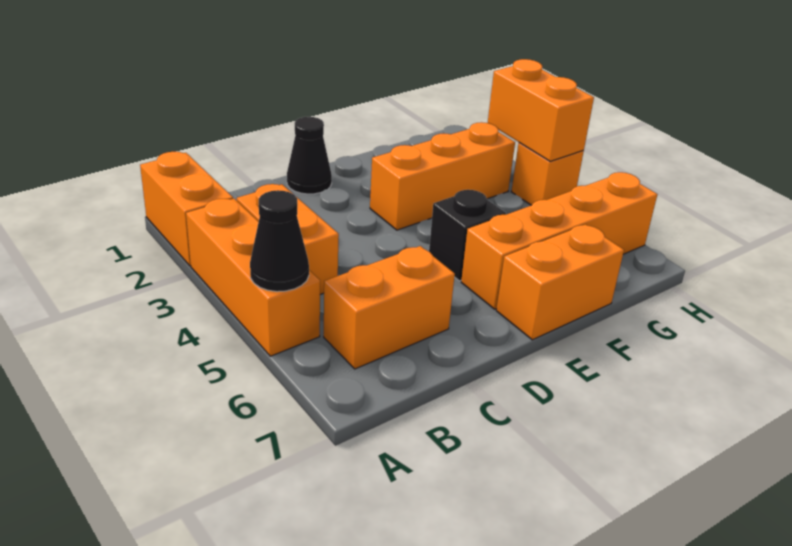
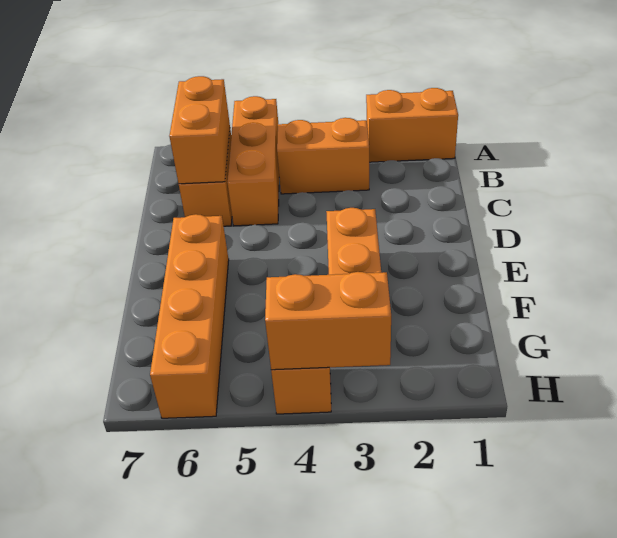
orange brick A3:A5 level 1 -> orange brick A5:C5 level 1
black cone A5 level 2 -> none
black cone D1 level 1 -> none
black brick E5 level 1 -> none
orange brick E7:F7 level 1 -> orange brick B6:C6 level 2

